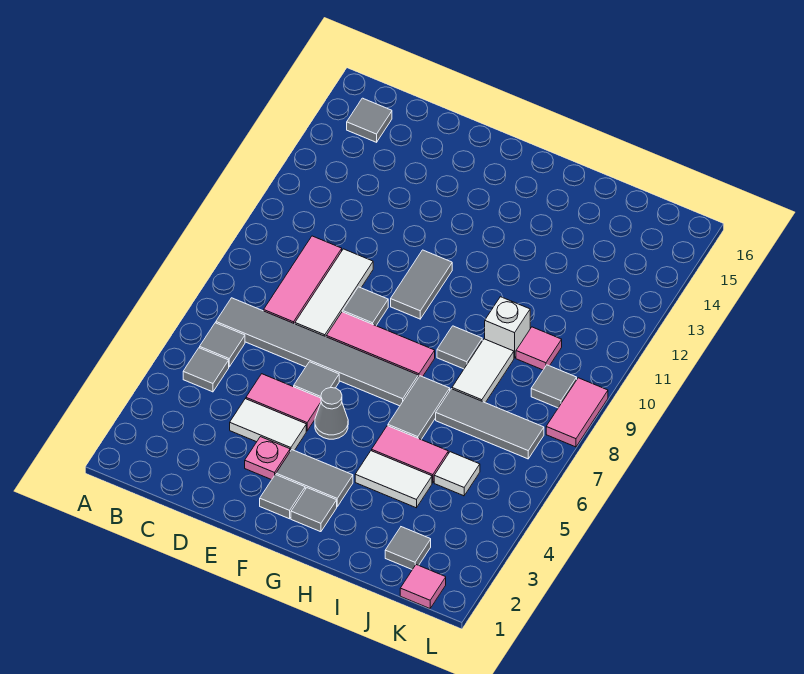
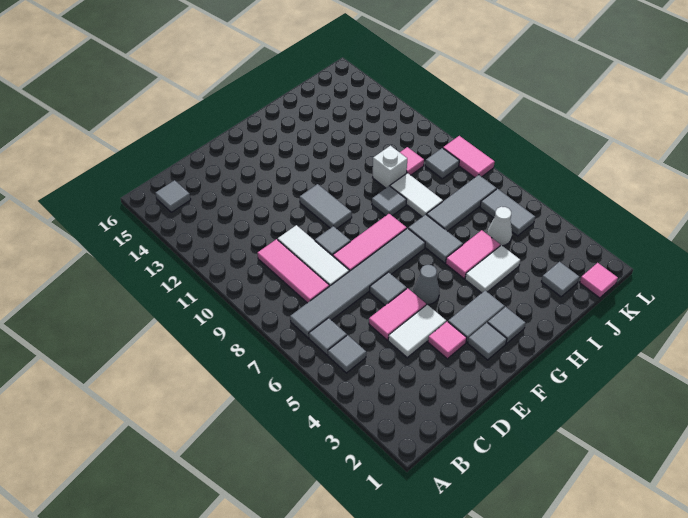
pink plate E3 level 1 -> pink tile E3 level 1
white tile J5 level 1 -> white cone J5 level 1
none -> grey tile K5:K6 level 1

